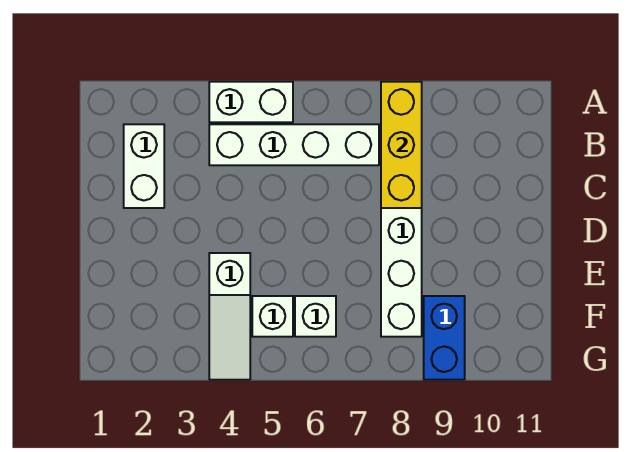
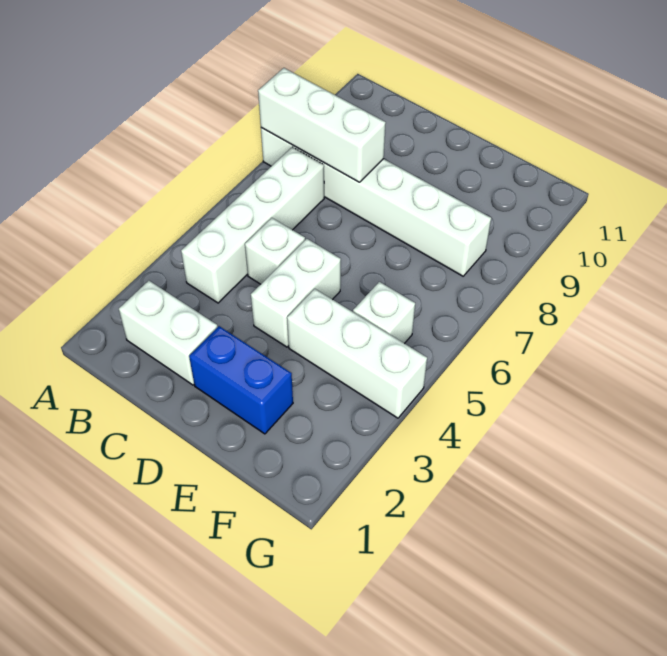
white brick A4:A5 level 1 -> white brick D4:D5 level 1
yellow brick A8:C8 level 2 -> white brick A8:C8 level 2
white slope E4:G4 level 1 top E -> white brick E4:G4 level 1
white brick F6 level 1 -> white brick C5 level 1
blue brick F9:G9 level 1 -> blue brick D2:E2 level 1

